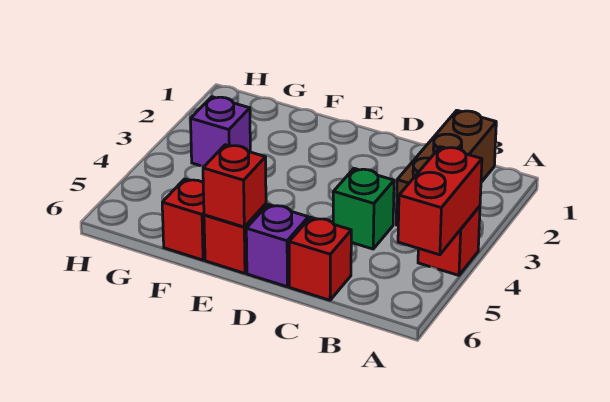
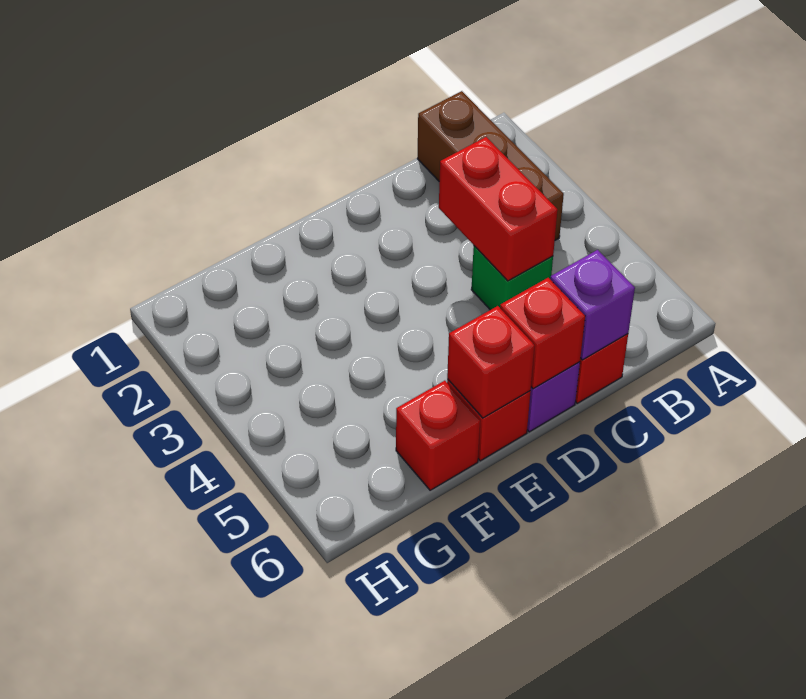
red brick A4 level 1 -> red brick D6 level 2
red brick A4:A5 level 2 -> red brick C3:C4 level 2
purple brick G3 level 1 -> purple brick C6 level 2

